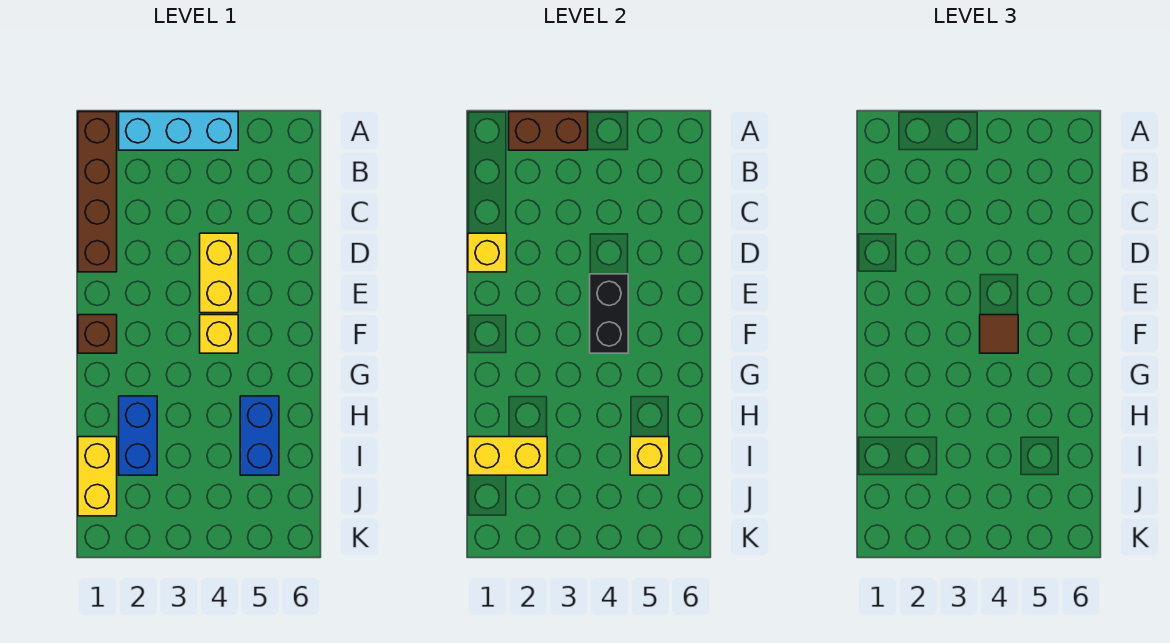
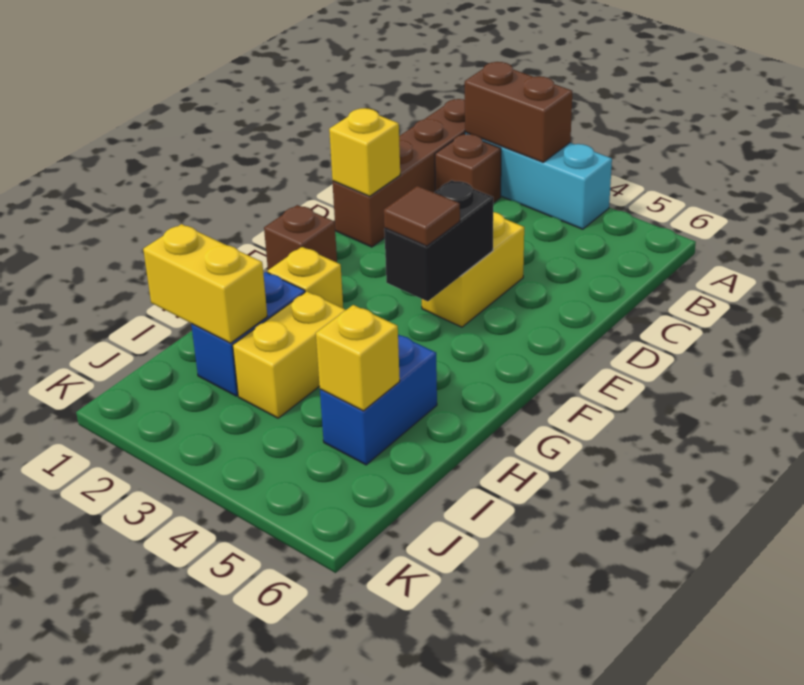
none -> brown brick B2 level 1
yellow brick F4 level 1 -> yellow brick G2 level 1
yellow brick I1:J1 level 1 -> yellow brick H3:I3 level 1

